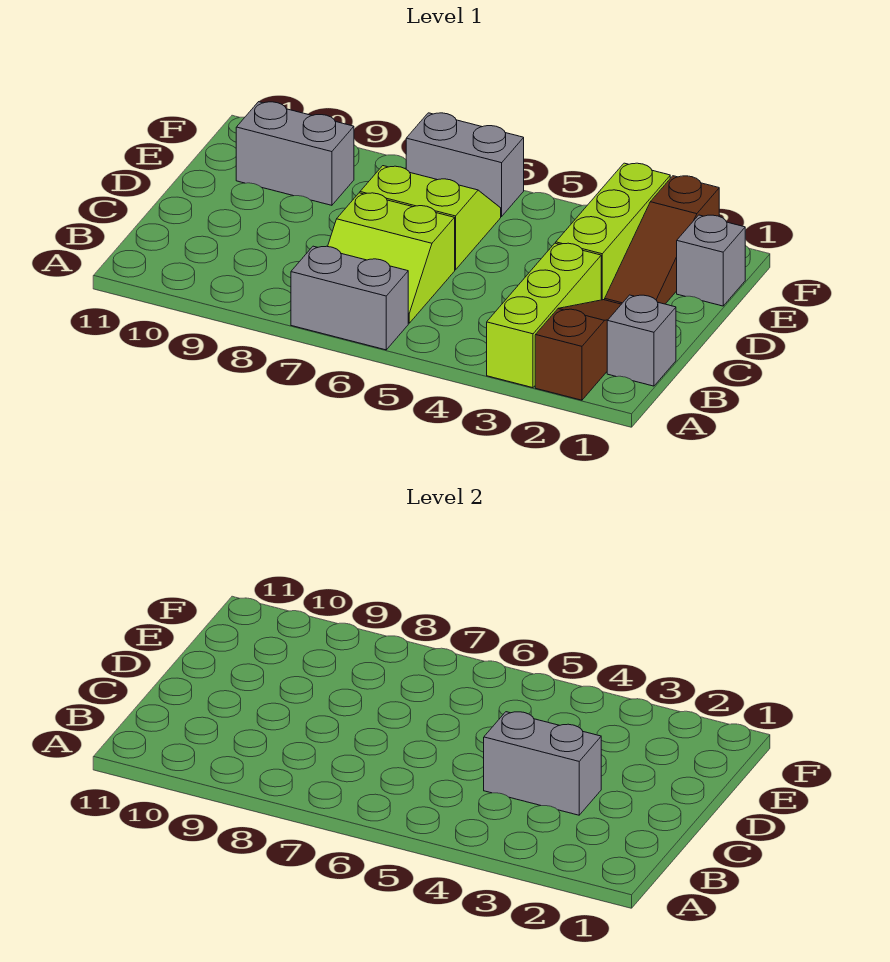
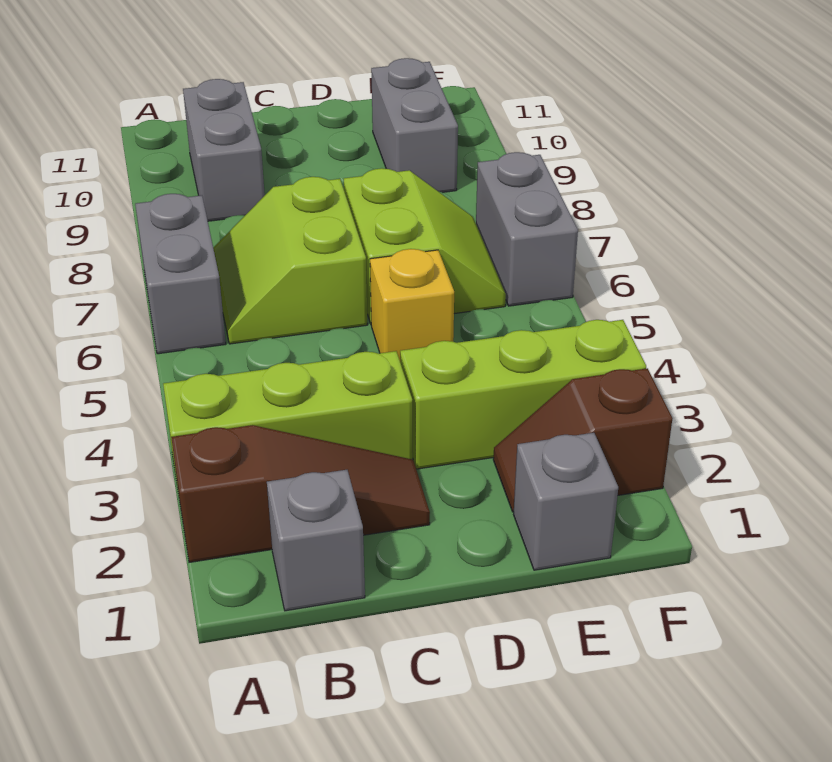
grey brick C3:C4 level 2 -> grey brick B9:B10 level 1
brown slope D2:F2 level 1 top F -> brown slope E2:F2 level 1 top F
none -> yellow brick D5 level 1

